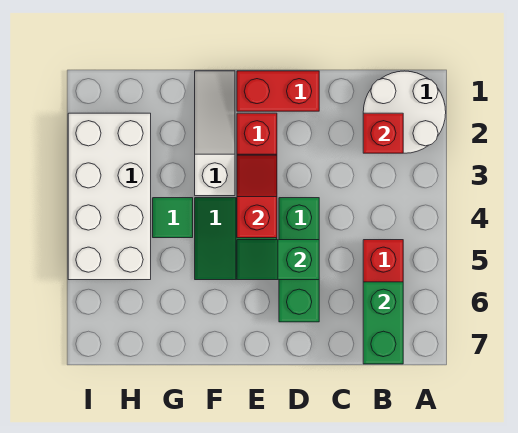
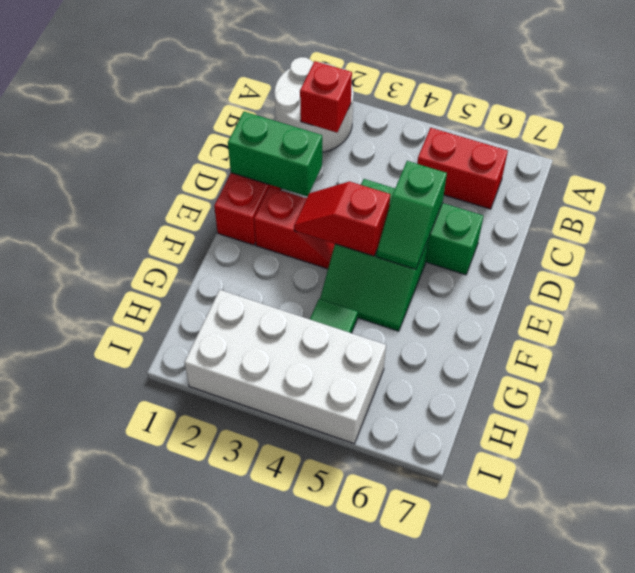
green brick B6:B7 level 2 -> green brick D1:D2 level 2
white slope F1:F3 level 1 top 3 -> none

